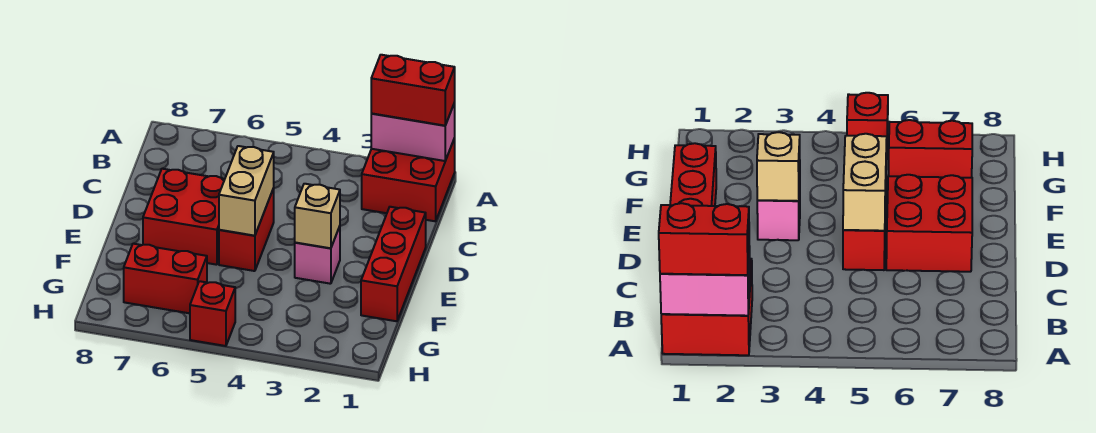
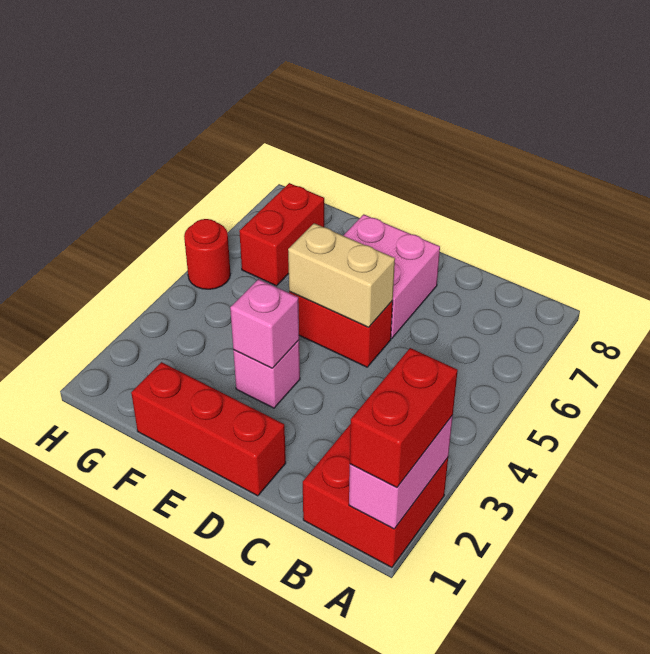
red brick D6:E7 level 1 -> pink brick D6:E7 level 1
tan brick E3 level 2 -> pink brick E3 level 2
red brick H5 level 1 -> red round brick H5 level 1

